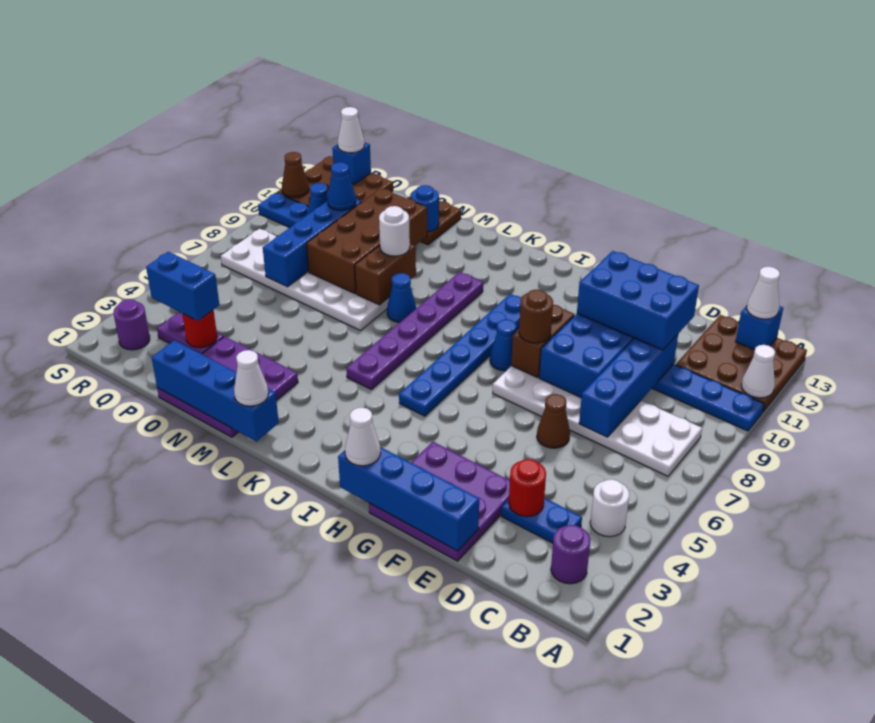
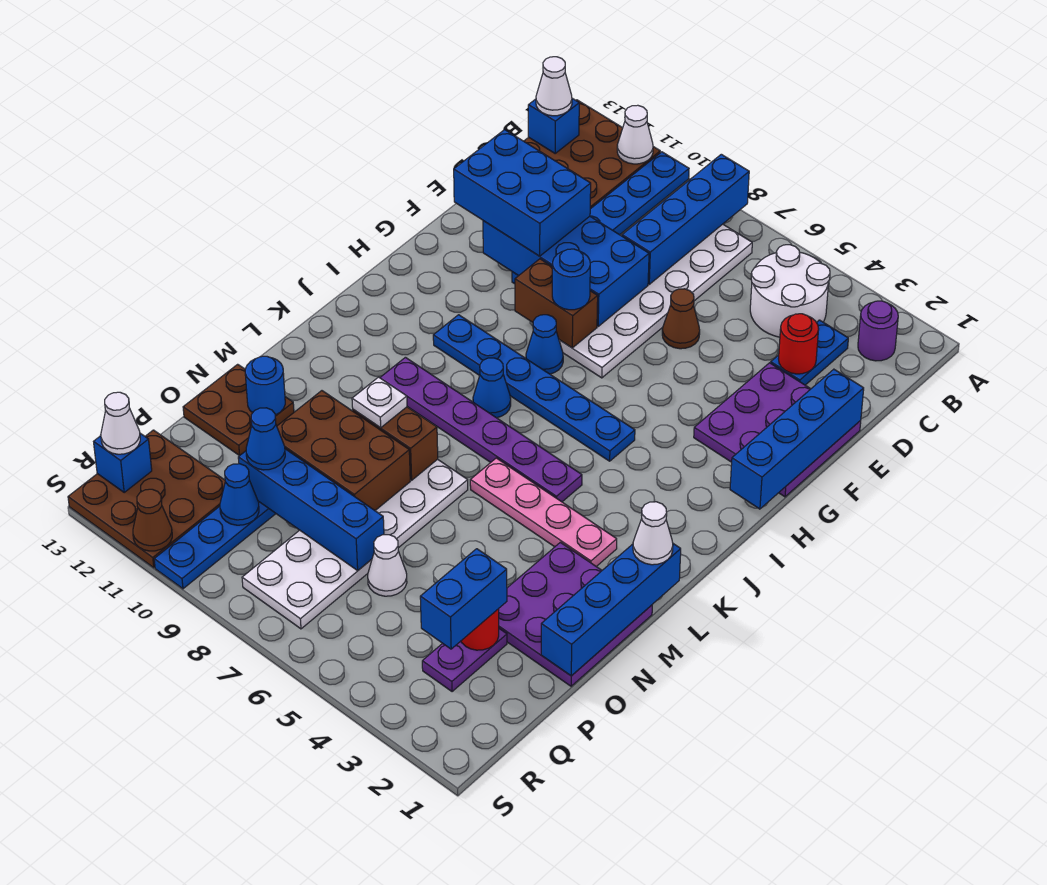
white round brick B4 level 1 -> white round brick B4:C5 level 1
blue brick D7:D10 level 2 -> blue brick A8:D8 level 2
blue brick D10:F11 level 3 -> blue brick E10:F12 level 3
brown round brick G8 level 3 -> blue round brick G8 level 3
white cone H1 level 3 -> white cone P6 level 1
none -> pink plate L3:L6 level 1
blue cone L8 level 1 -> blue cone J8 level 1
white round brick M9 level 3 -> white plate M9 level 3
brown brick N8:O11 level 2 -> brown brick N8:O10 level 2
purple round brick R2 level 1 -> none

